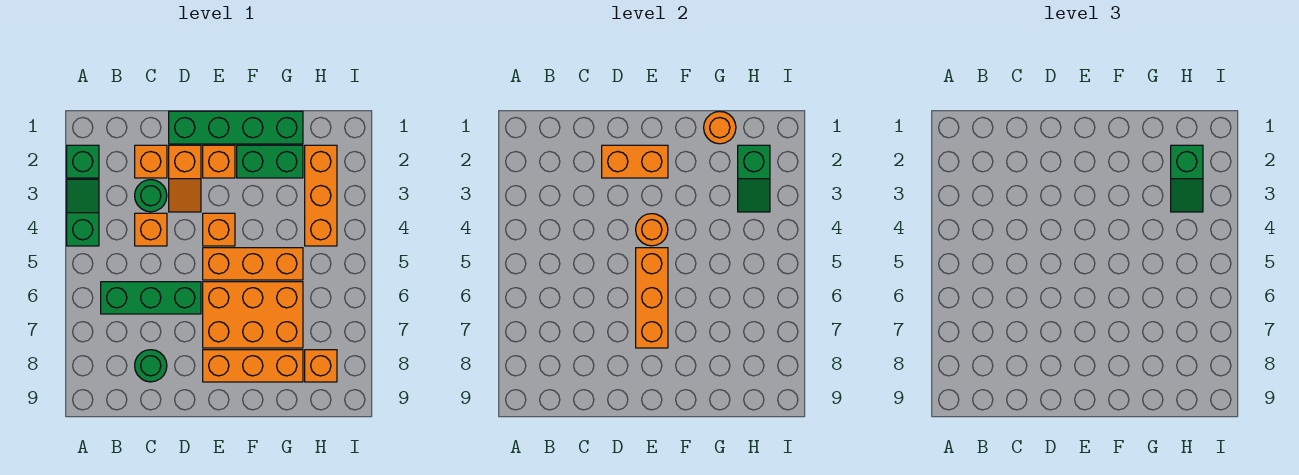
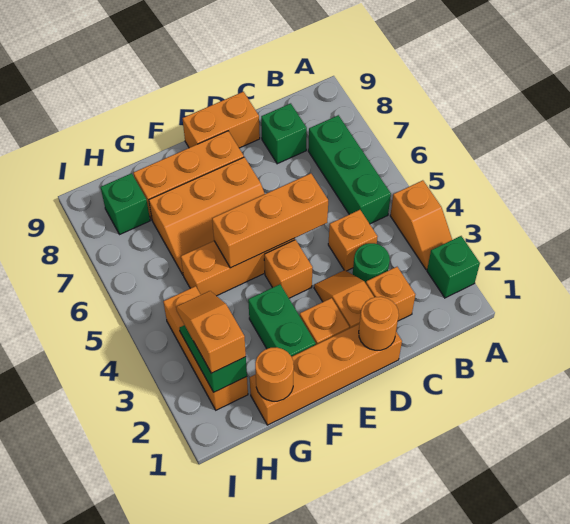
green slope A3:A4 level 1 top 4 -> orange slope A3:A4 level 1 top 4
green brick B6:D6 level 1 -> green brick B5:B7 level 1
green round brick C8 level 1 -> green brick C8 level 1
green brick D1:G1 level 1 -> orange brick D1:G1 level 1
orange brick D2:E2 level 2 -> orange brick D9:E9 level 1
orange round brick E4 level 2 -> orange round brick D1 level 2
orange brick E5:E7 level 2 -> orange brick D5:F5 level 2
orange brick E6:G7 level 1 -> orange slope E6:G7 level 1 top 7
green brick F2:G2 level 1 -> green brick F2:F3 level 1
green slope H2:H3 level 3 top 2 -> orange slope H2:H3 level 3 top 2
orange brick H8 level 1 -> green brick H8 level 1

